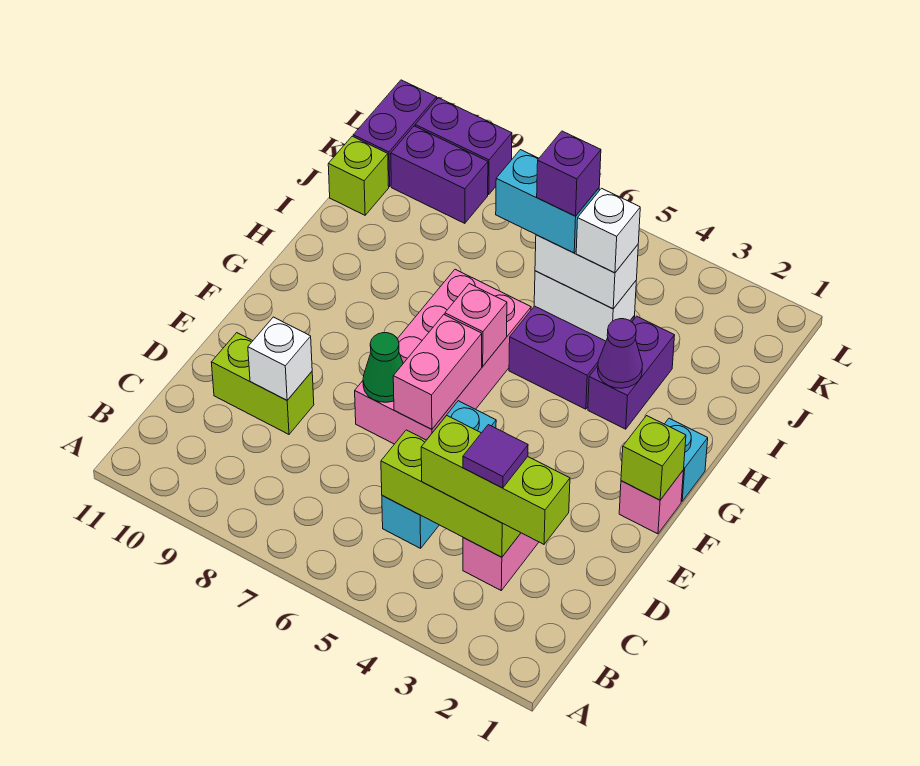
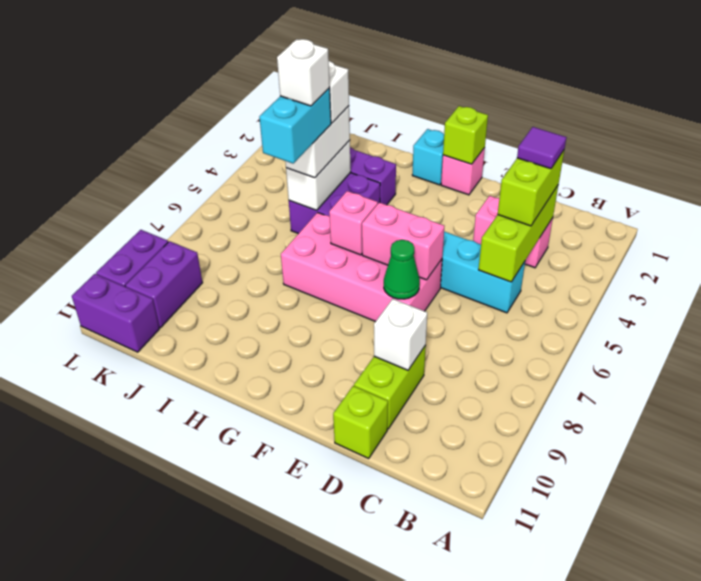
lime brick C2:C4 level 3 -> lime brick C3:C4 level 3
purple cone H3 level 2 -> none
purple brick I5 level 5 -> white brick I5 level 5
lime brick J11 level 1 -> lime brick D11 level 1

